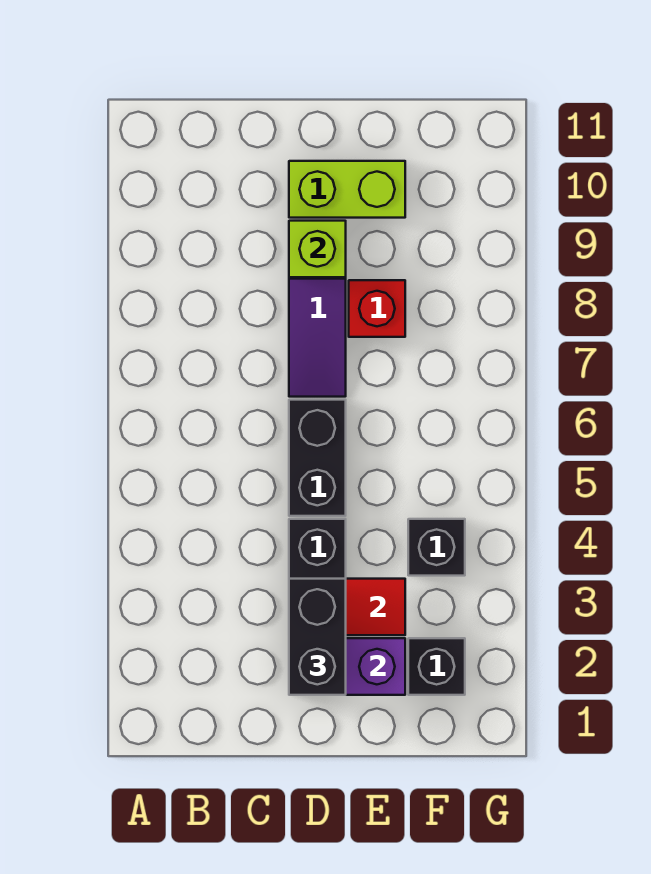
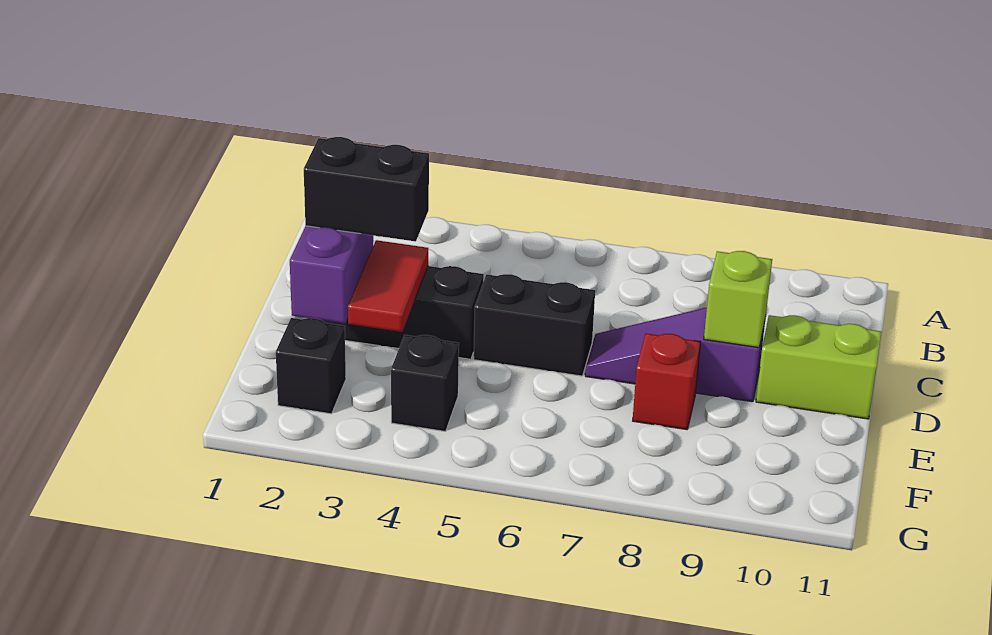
lime brick D10:E10 level 1 -> lime brick D10:D11 level 1

